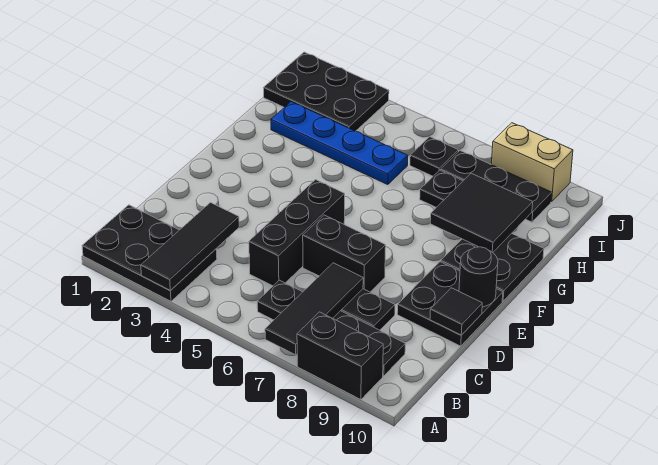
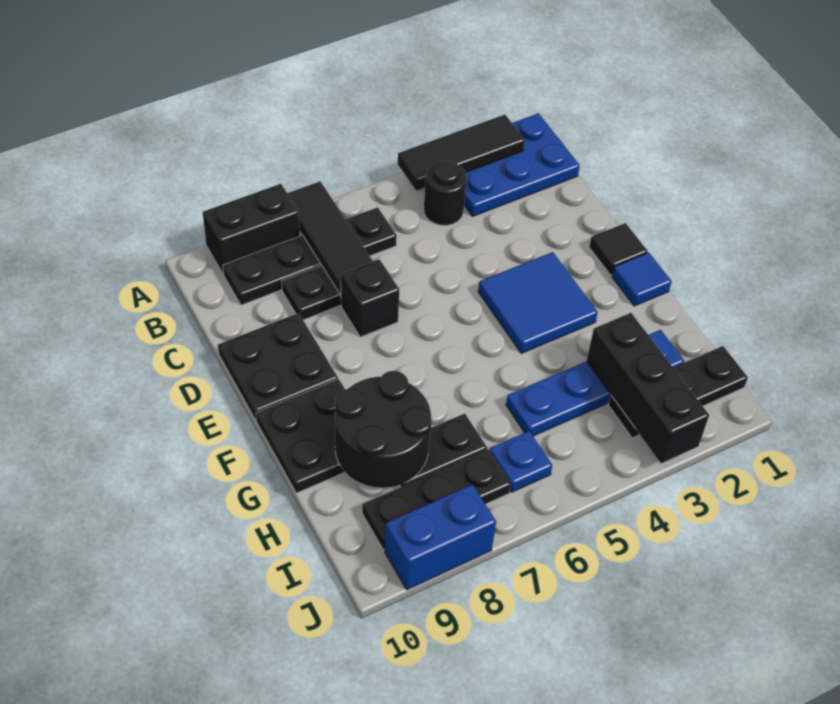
black plate A1:B3 level 1 -> blue plate A1:B3 level 1
black tile A3:C3 level 2 -> black tile A2:A4 level 2
black brick C5:E5 level 1 -> black brick H3:J3 level 2
black brick D6:D7 level 1 -> black brick D7 level 1
black tile D10 level 2 -> black tile E1 level 1
none -> blue tile E3:F4 level 1
black round brick E10 level 2 -> black round brick B4 level 1
none -> blue tile F1 level 1
black tile G8:H9 level 2 -> black round brick G8:H9 level 2
black plate I1:J3 level 1 -> black plate I1:I3 level 1
black plate I6 level 1 -> blue plate I6 level 1
tan brick J8:J9 level 1 -> blue brick J8:J9 level 1

